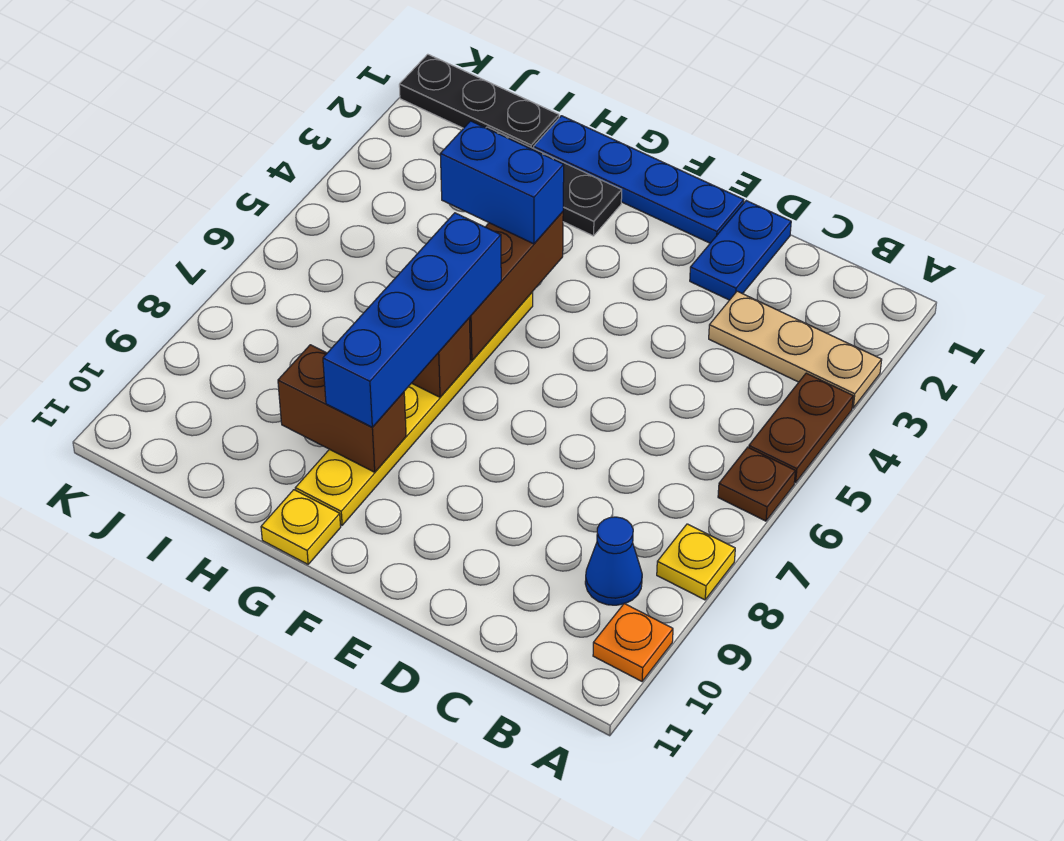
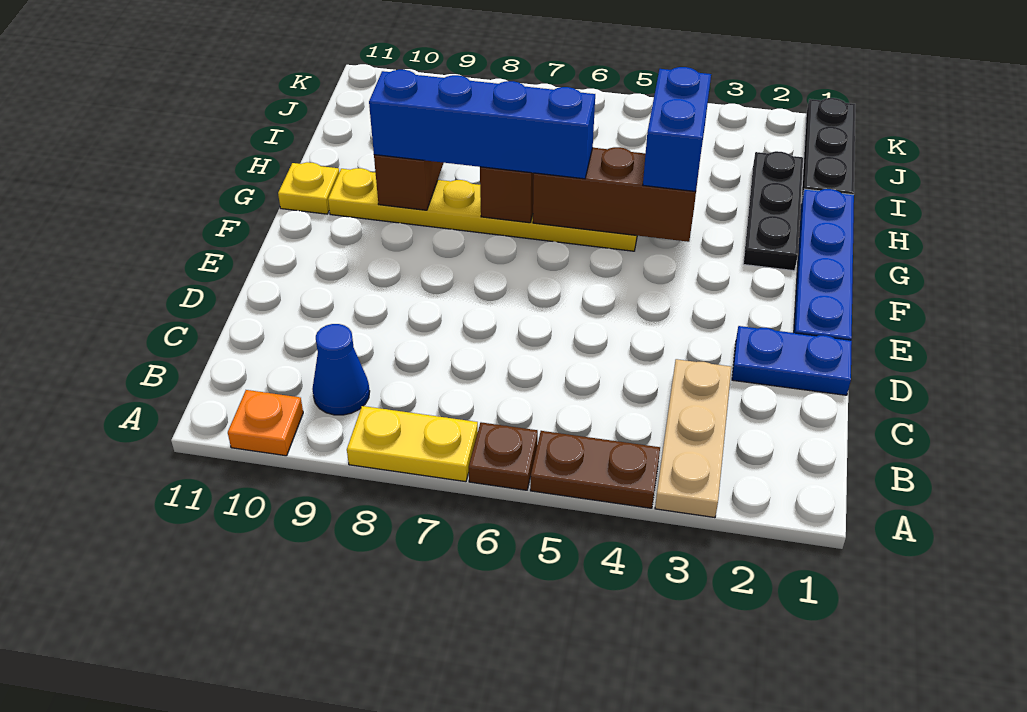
yellow plate A8 level 1 -> yellow plate A7:A8 level 1

